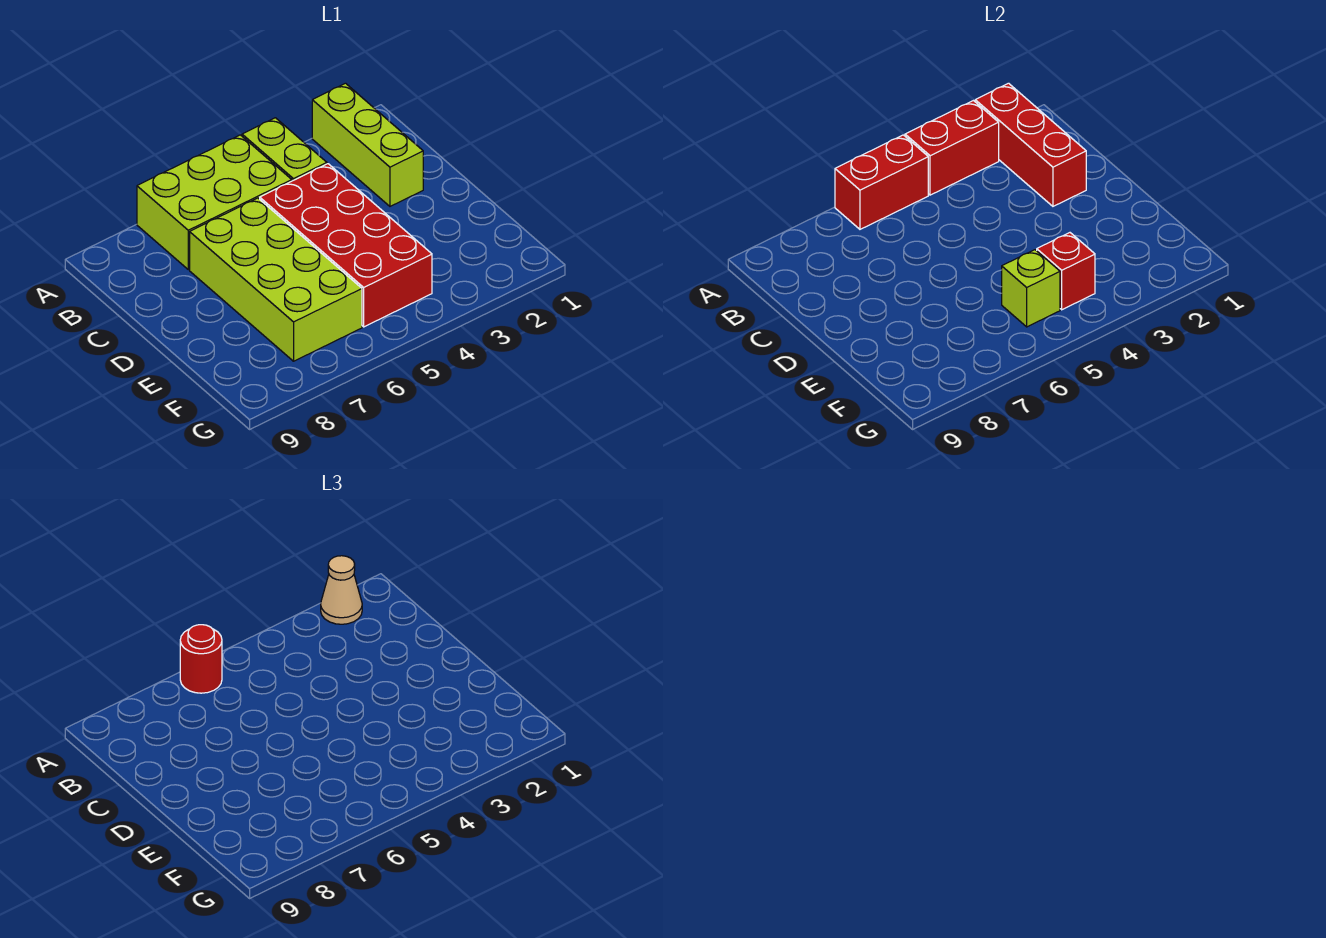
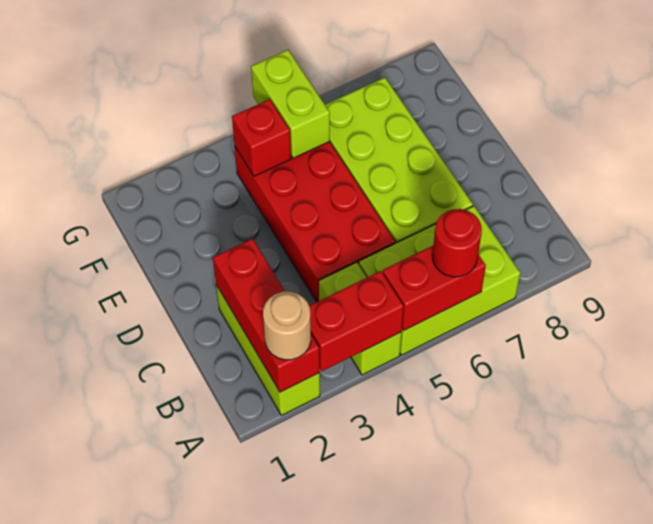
tan cone A2 level 3 -> tan round brick A2 level 3
lime brick F5 level 2 -> lime brick F5:G5 level 2

